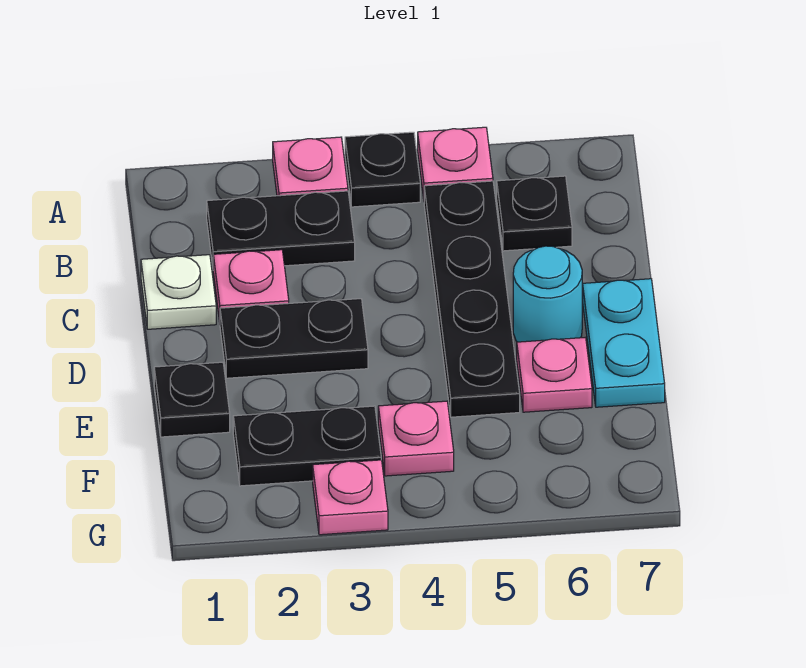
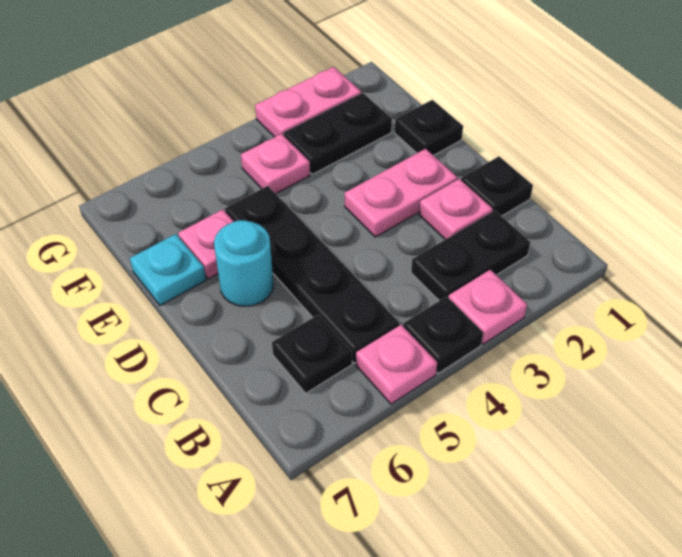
white plate C1 level 1 -> black plate C1 level 1
black plate D2:D3 level 1 -> pink plate D2:D3 level 1
cyan plate D7:E7 level 1 -> cyan plate E7 level 1
pink plate G3 level 1 -> pink plate G2:G3 level 1

